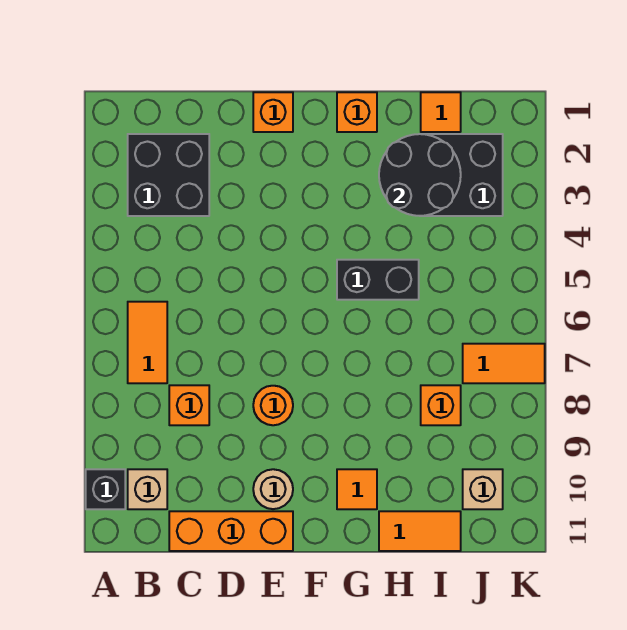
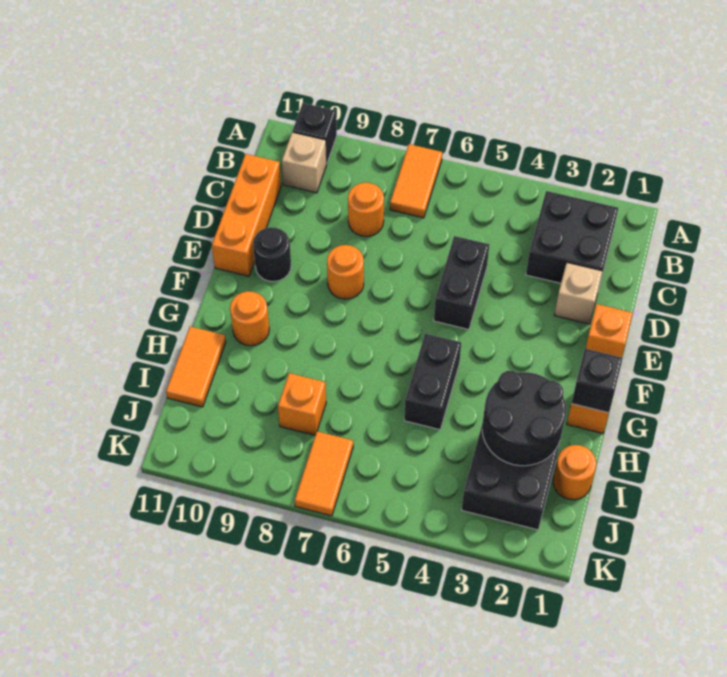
orange tile B6:B7 level 1 -> orange tile A7:B7 level 1
orange brick C8 level 1 -> orange round brick C8 level 1
none -> black brick D5:E5 level 1
tan round brick E10 level 1 -> black round brick E10 level 1
none -> black brick G1 level 2
orange tile G10 level 1 -> orange round brick G10 level 1
orange tile I1 level 1 -> orange round brick I1 level 1
tan brick J10 level 1 -> tan brick D2 level 1

